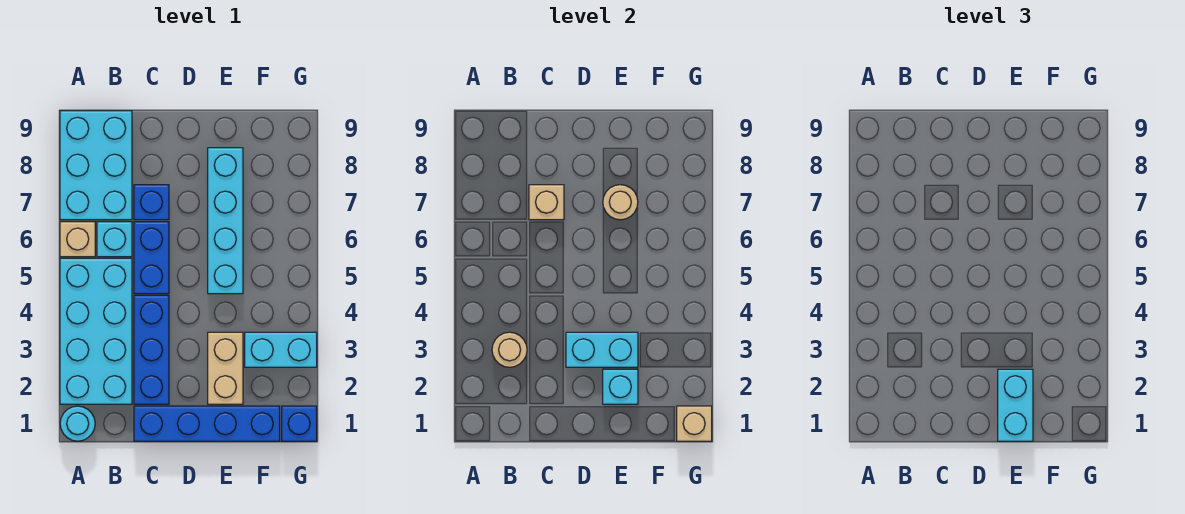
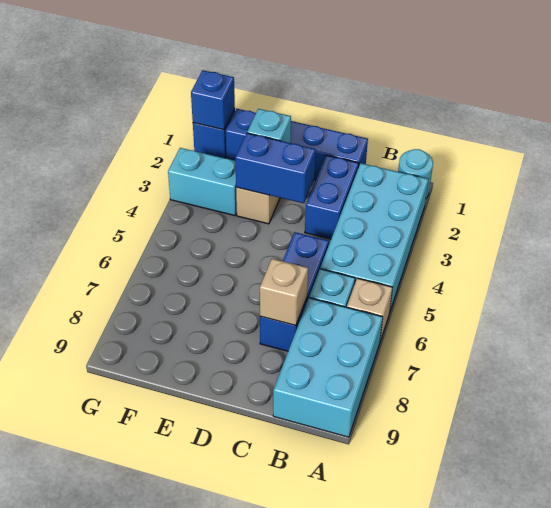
tan round brick B3 level 2 -> none
blue brick C2:C4 level 1 -> blue brick C2:C3 level 1
cyan brick D3:E3 level 2 -> blue brick D3:E3 level 2
cyan brick E1:E2 level 3 -> none
cyan brick E5:E8 level 1 -> none
tan round brick E7 level 2 -> none
tan brick G1 level 2 -> blue brick G1 level 2

